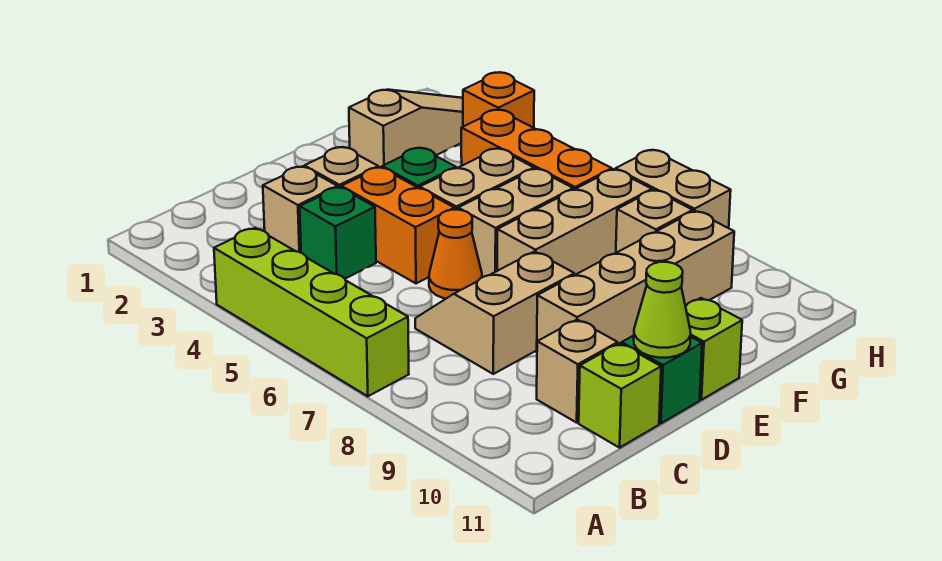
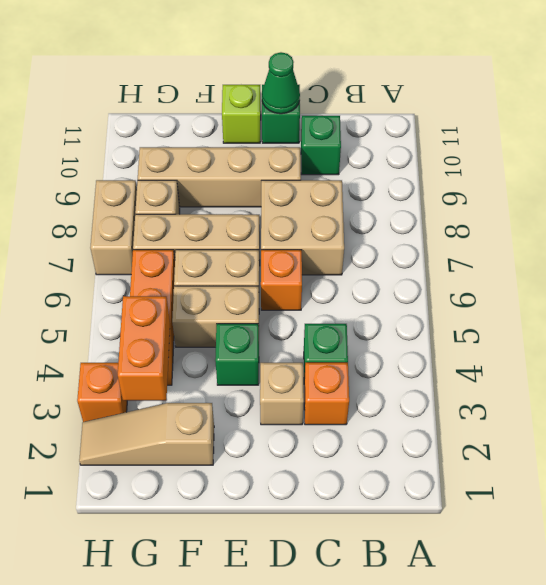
lime brick A4:A7 level 1 -> none
tan brick C3 level 1 -> orange brick C3 level 1
tan slope C7:D8 level 1 top 8 -> tan brick C7:D8 level 1
tan brick C10 level 1 -> green brick C10 level 1
lime brick C11 level 1 -> none
orange brick D4:D5 level 1 -> orange brick G3:G4 level 2
orange cone D6 level 1 -> orange brick D6 level 1
lime cone D11 level 2 -> green cone D11 level 2

